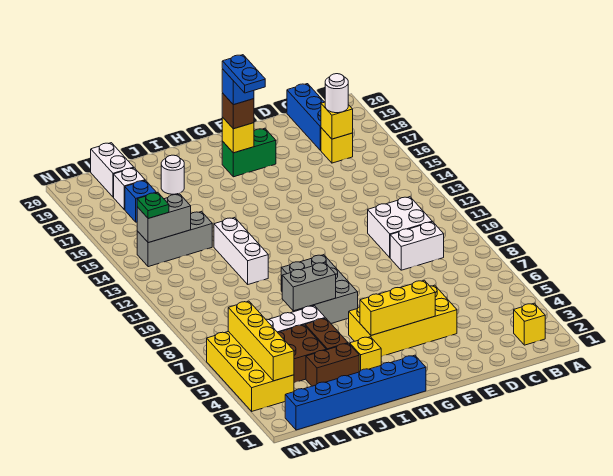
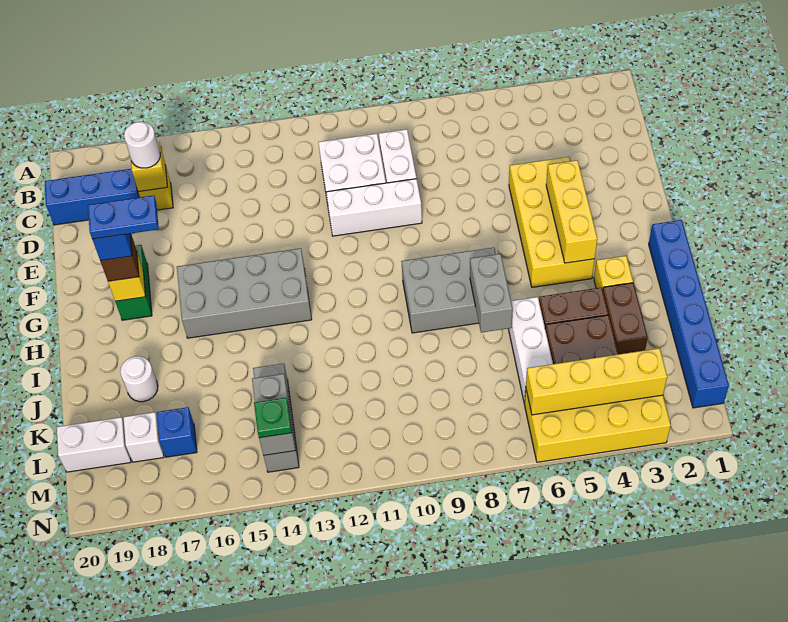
yellow brick B2 level 1 -> none
none -> grey brick G13:H16 level 1
white brick J11:J13 level 1 -> white brick E9:E11 level 1

